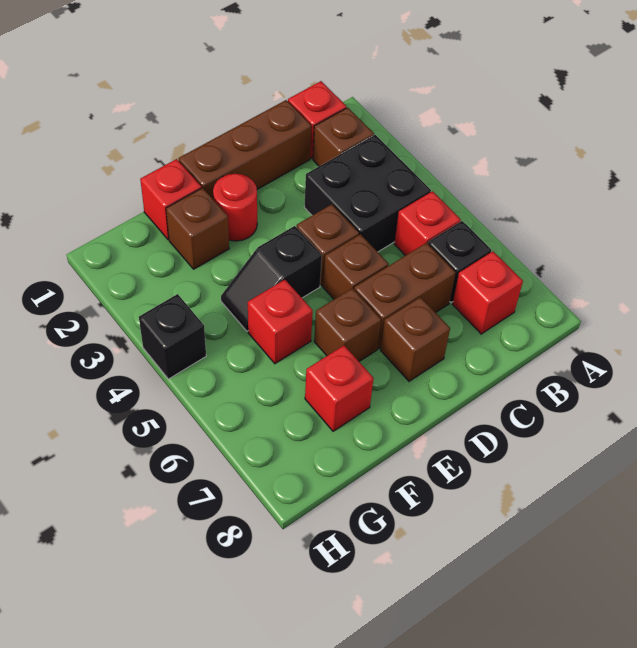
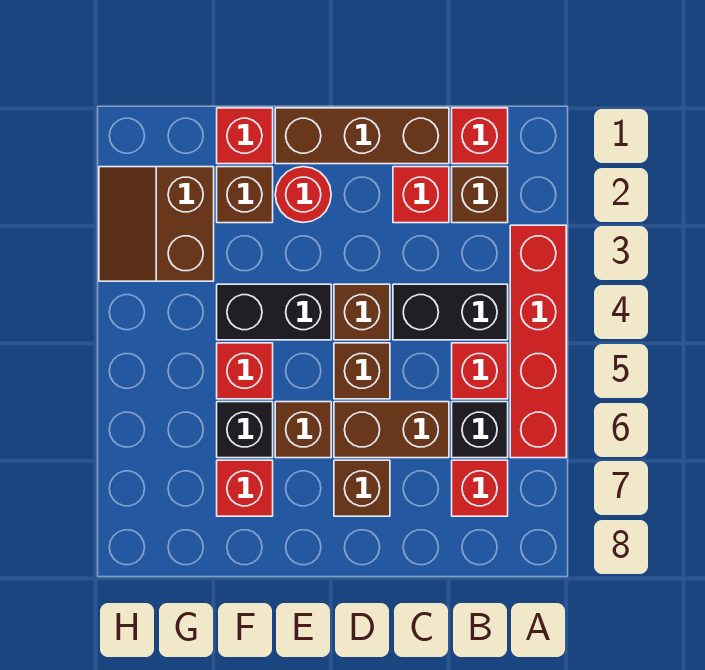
none -> red brick A3:A6 level 1
black brick B3:C4 level 1 -> black brick B4:C4 level 1
none -> red brick C2 level 1
black slope E4:F4 level 1 top E -> black brick E4:F4 level 1
none -> brown slope G2:H3 level 1 top G
black brick H4 level 1 -> black brick F6 level 1

